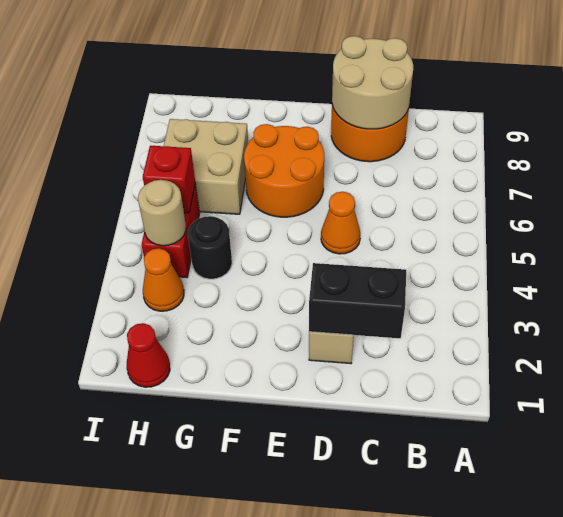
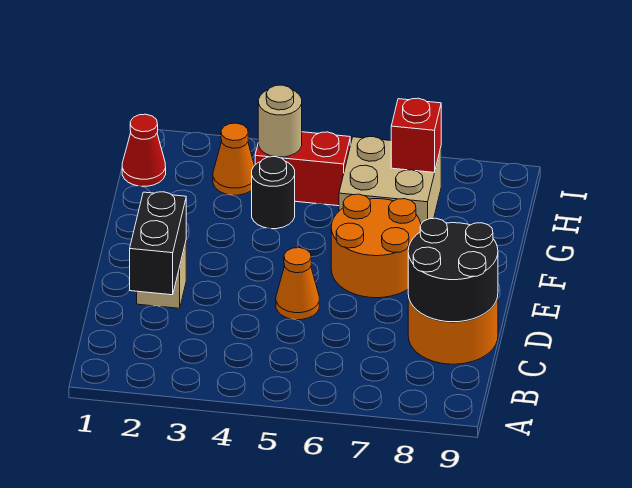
tan round brick C8:D9 level 2 -> black round brick C8:D9 level 2
red brick H5 level 2 -> red brick H7 level 2

